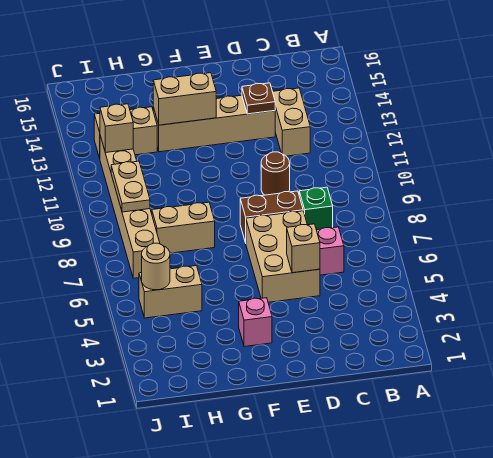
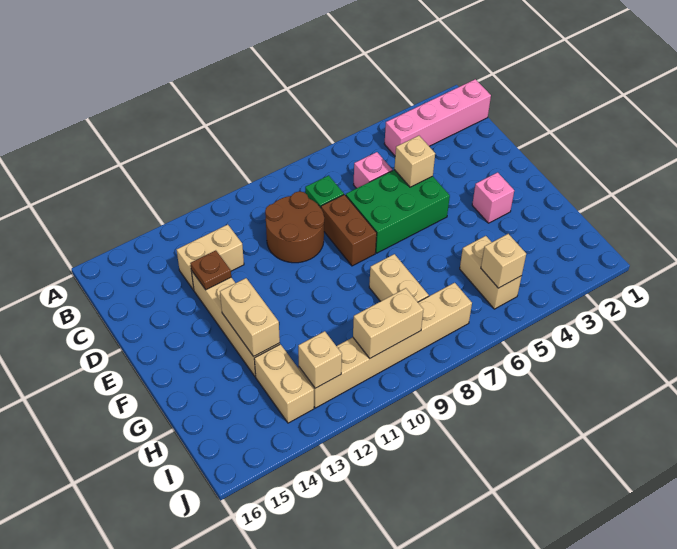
none -> pink brick B1:B4 level 1
tan brick D5:E7 level 1 -> green brick D5:E7 level 1
brown round brick D10 level 1 -> brown round brick C9:D10 level 1
tan round brick I5 level 2 -> tan brick I5 level 2
tan plate I9:I10 level 2 -> tan brick I9:I10 level 2

